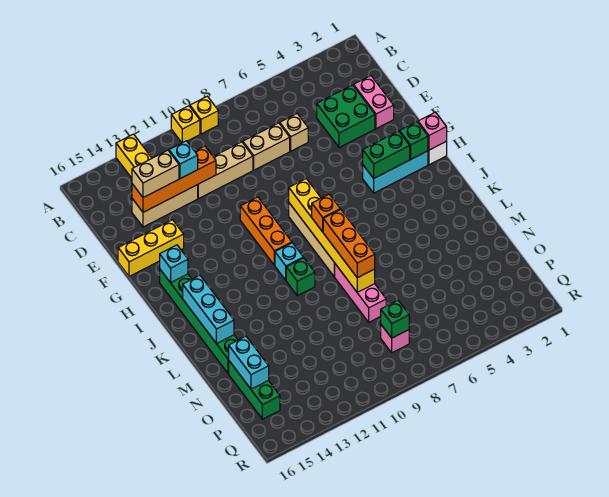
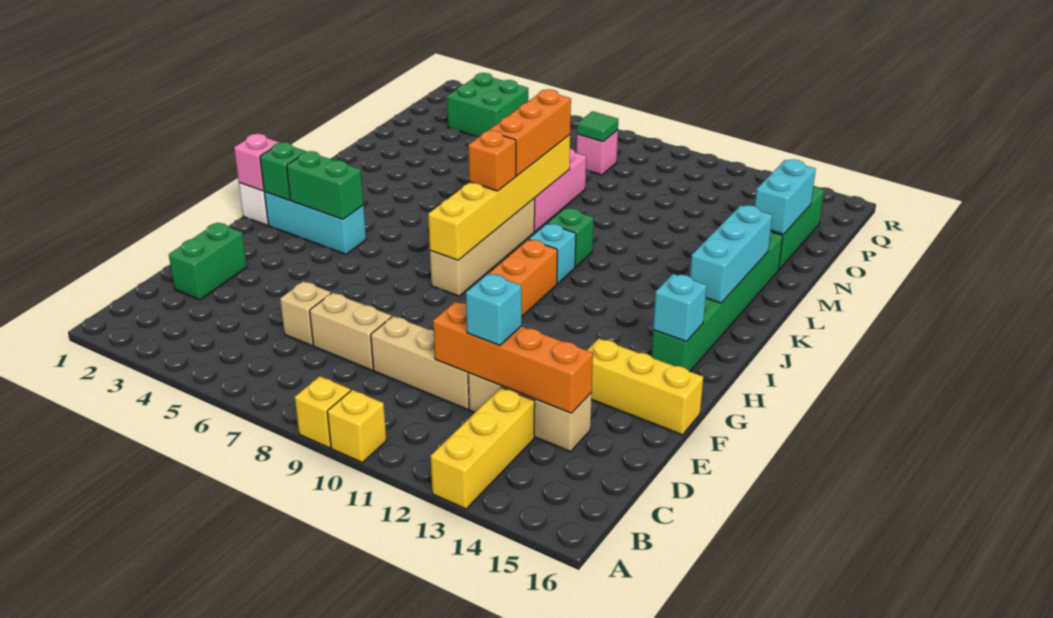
pink brick D2:E2 level 1 -> green brick D2:E2 level 1
green brick D3:E4 level 1 -> green brick P3:Q4 level 1
tan brick D13:D14 level 3 -> none
green brick P8 level 2 -> green tile P8 level 2

